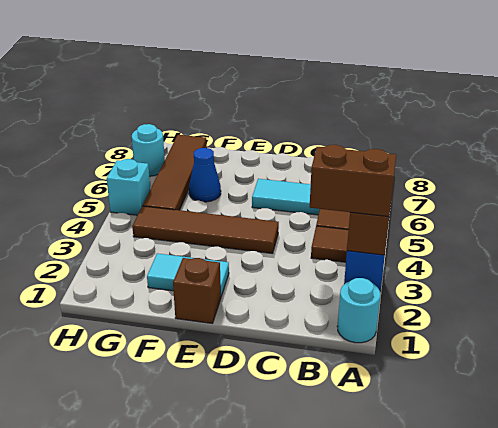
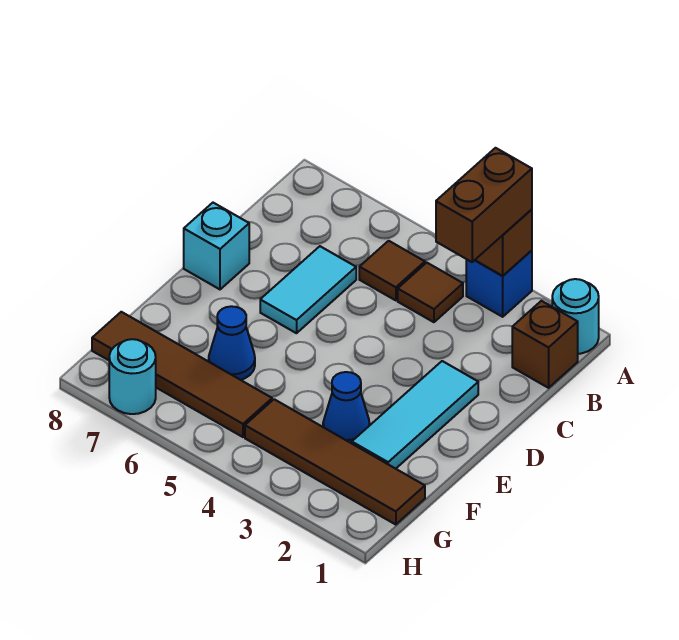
brown tile D4:G4 level 1 -> brown tile G1:G4 level 1
brown brick E1 level 1 -> brown brick B1 level 1
cyan tile E2:F2 level 1 -> cyan tile D2:F2 level 1
none -> blue cone F3 level 1
cyan brick H5 level 1 -> cyan brick D8 level 1

